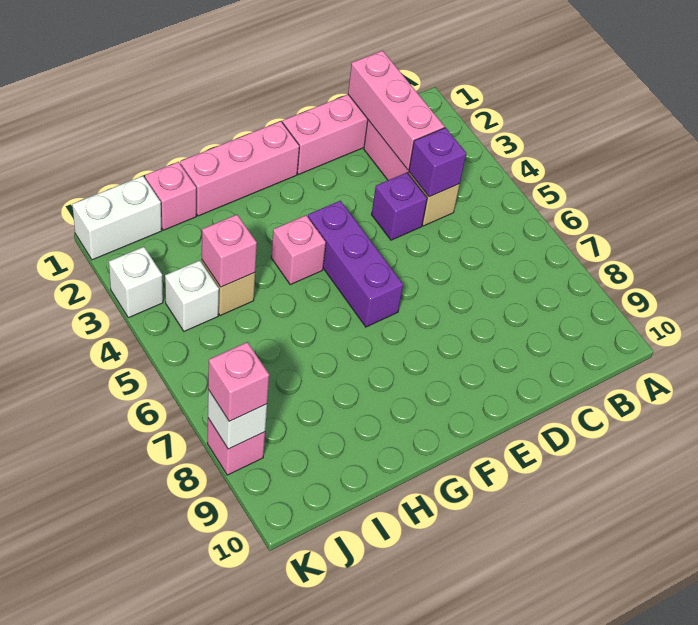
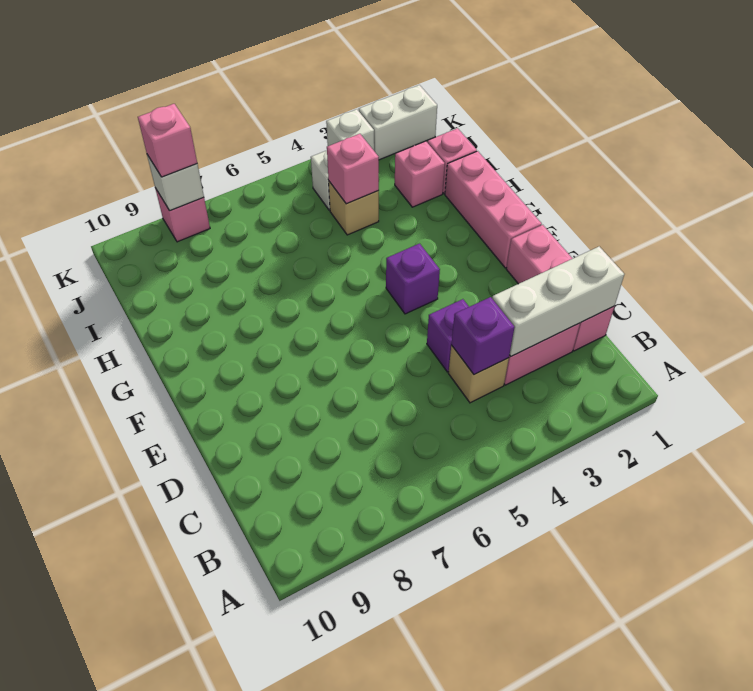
pink brick C1:C3 level 2 -> white brick C1:C3 level 2
purple brick F4:F6 level 1 -> purple brick F4 level 1
pink brick G4 level 1 -> pink brick I2 level 1
white brick J1:K1 level 1 -> white brick K1:K2 level 1

